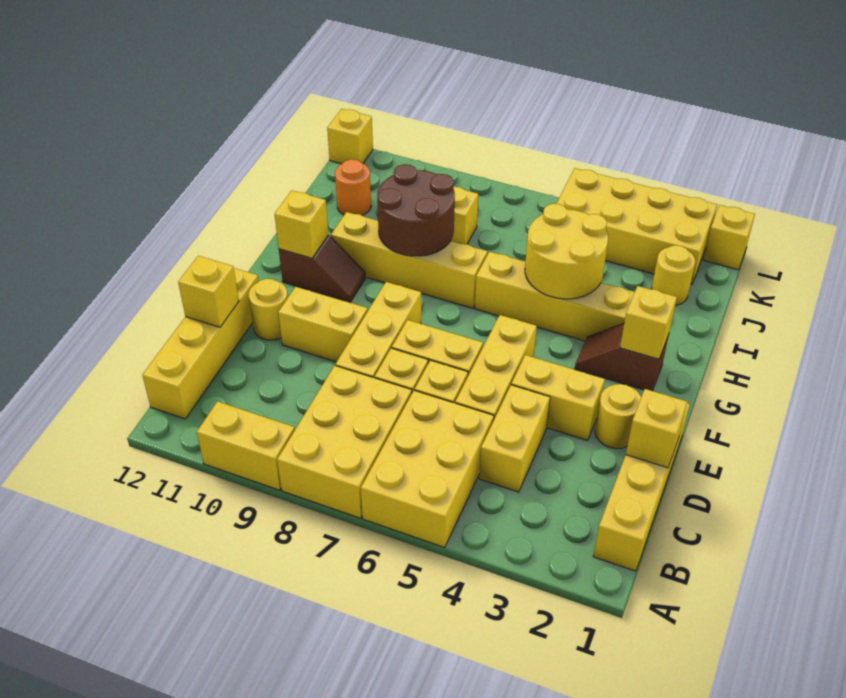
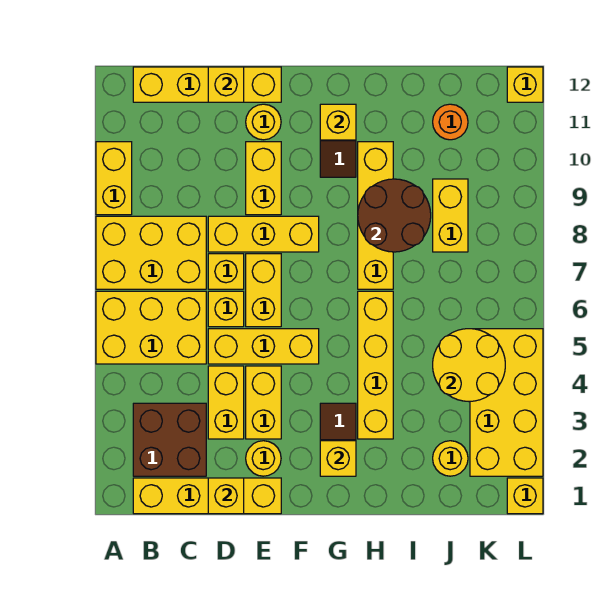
none -> brown brick B2:C3 level 1
yellow brick C4:D4 level 1 -> yellow brick D3:D4 level 1
yellow round brick H4:I5 level 2 -> yellow round brick J4:K5 level 2

